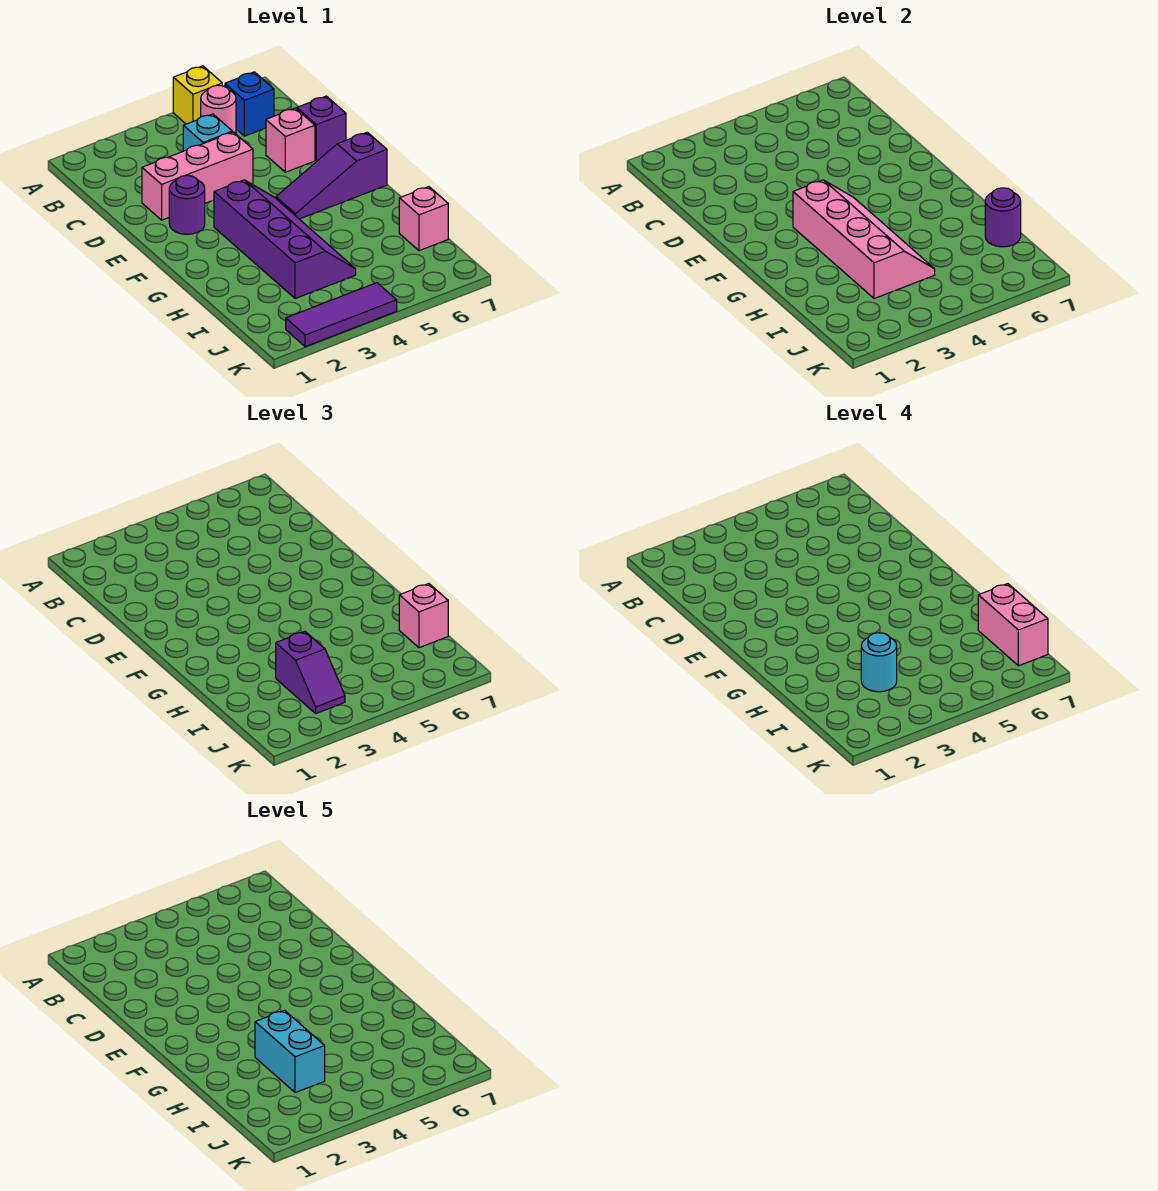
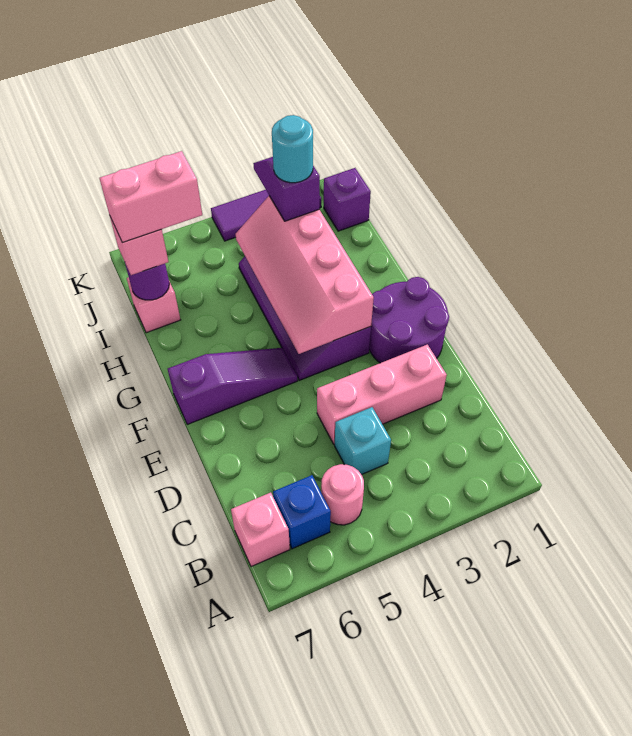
yellow brick A5 level 1 -> none
pink brick D6 level 1 -> pink brick B7 level 1
purple brick D7 level 1 -> purple brick J1 level 1
purple round brick E2 level 1 -> purple round brick E1:F2 level 1
cyan brick H3:I3 level 5 -> none
pink brick I7:J7 level 4 -> pink brick I6:I7 level 4

